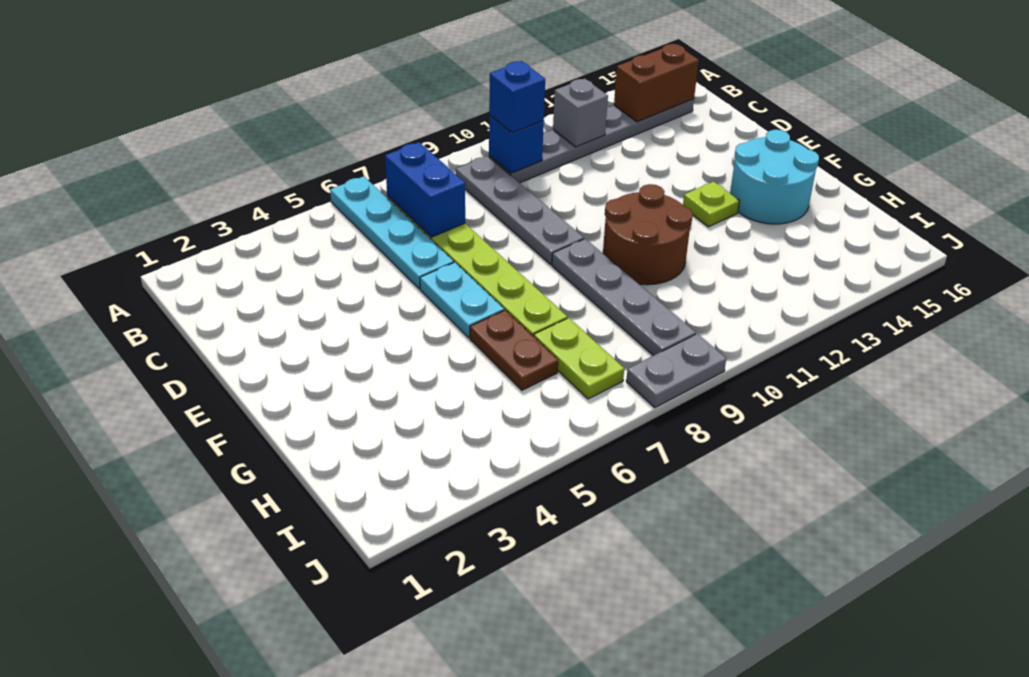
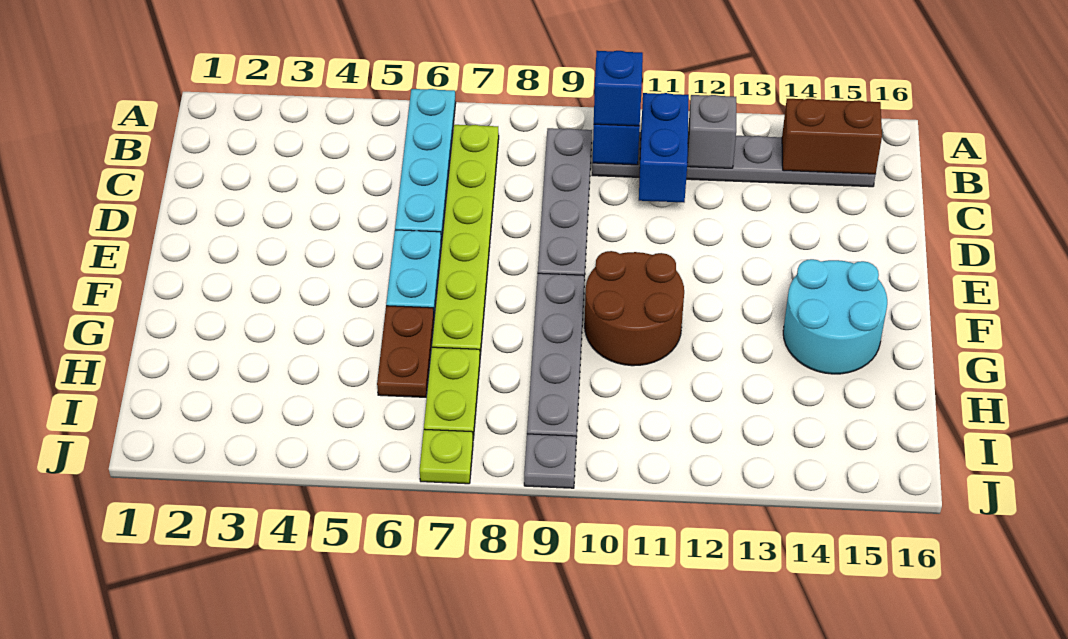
blue brick B7:C7 level 2 -> blue brick B11:C11 level 2
lime plate F13 level 1 -> lime plate J7 level 1
grey plate J8:J9 level 1 -> grey plate J9 level 1

